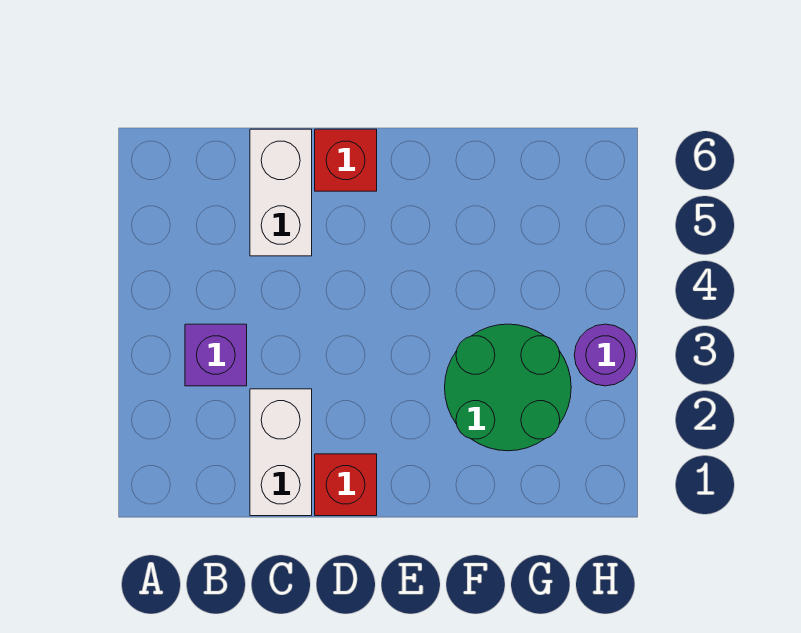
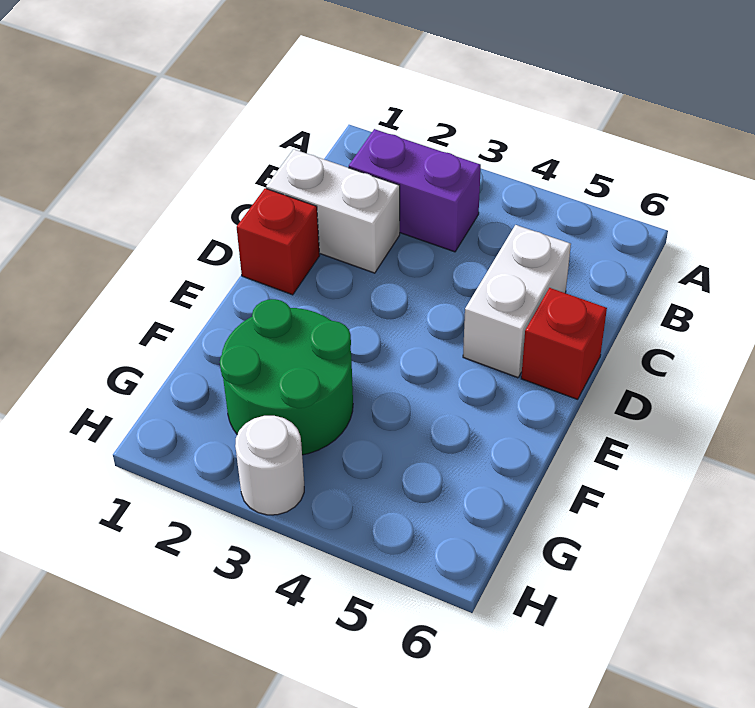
purple brick B3 level 1 -> purple brick B2:B3 level 1
white brick C5:C6 level 1 -> white brick C5:D5 level 1
purple round brick H3 level 1 -> white round brick H3 level 1

